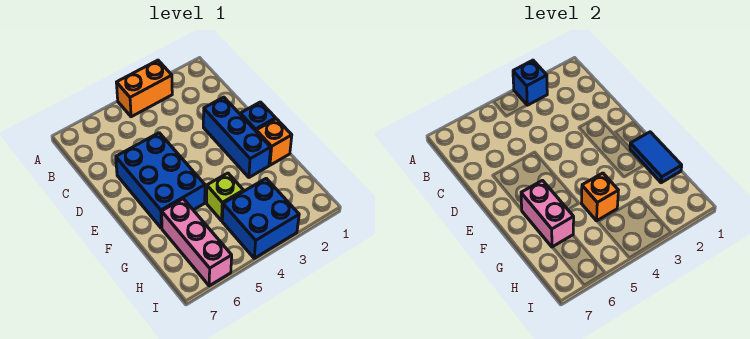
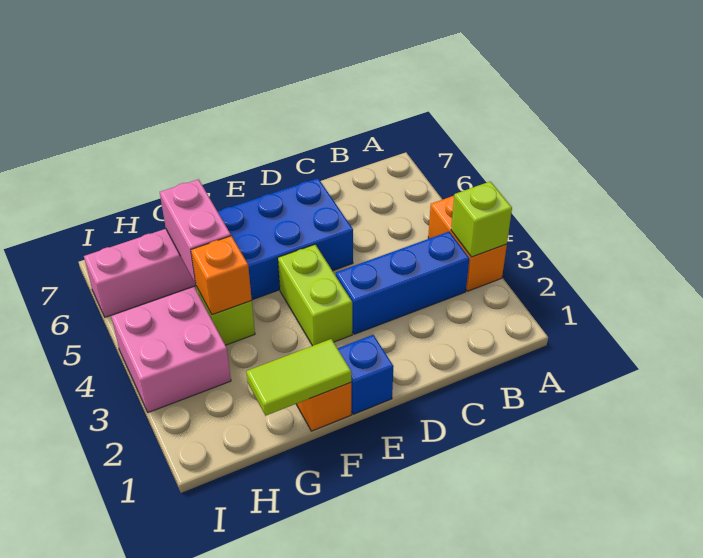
blue brick A3 level 2 -> lime brick A3 level 2
blue brick D2:F2 level 1 -> blue brick B3:D3 level 1
none -> lime brick E3:E4 level 1
blue tile F1:G1 level 2 -> lime tile F1:G1 level 2
pink brick F6:G6 level 2 -> pink brick G5:G6 level 2
blue brick H3:I4 level 1 -> pink brick H3:I4 level 1

